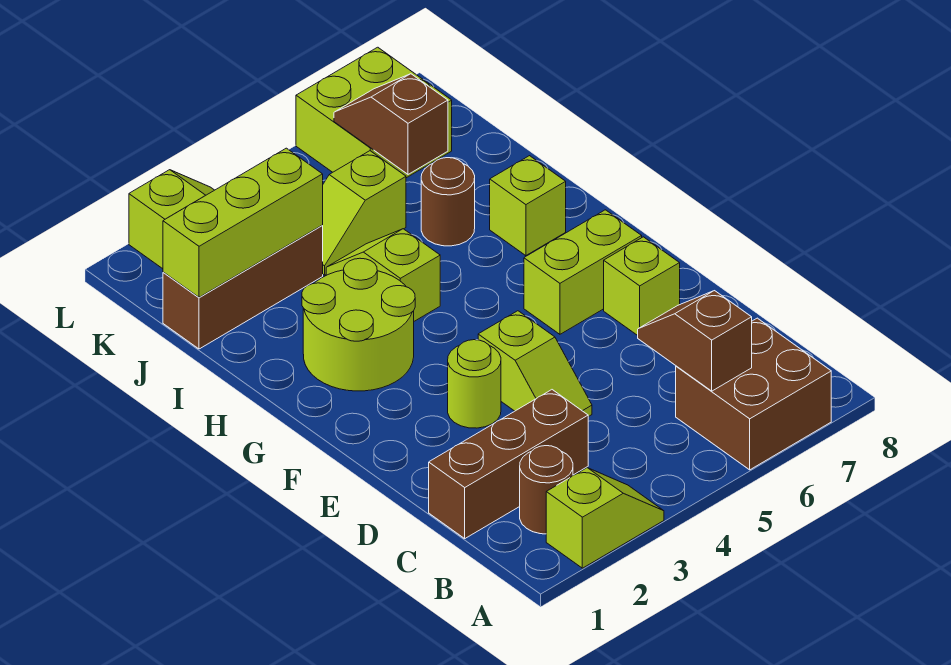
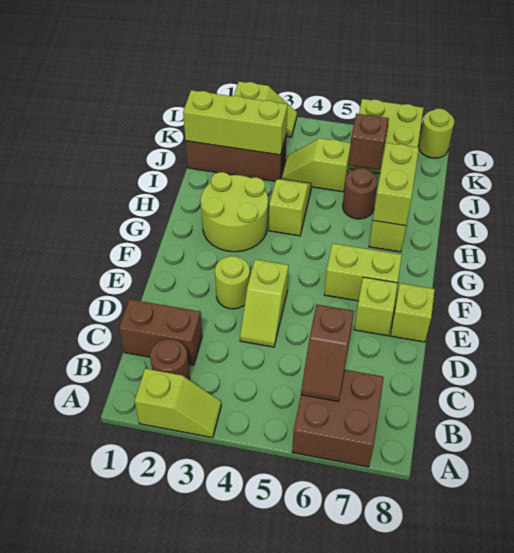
brown slope B6:C6 level 2 top B -> brown slope B6:C6 level 2 top C
brown brick C1:C3 level 1 -> brown brick C1:C2 level 1
none -> lime brick E8 level 1
none -> lime brick H7:I7 level 2
none -> lime round brick L8 level 1

